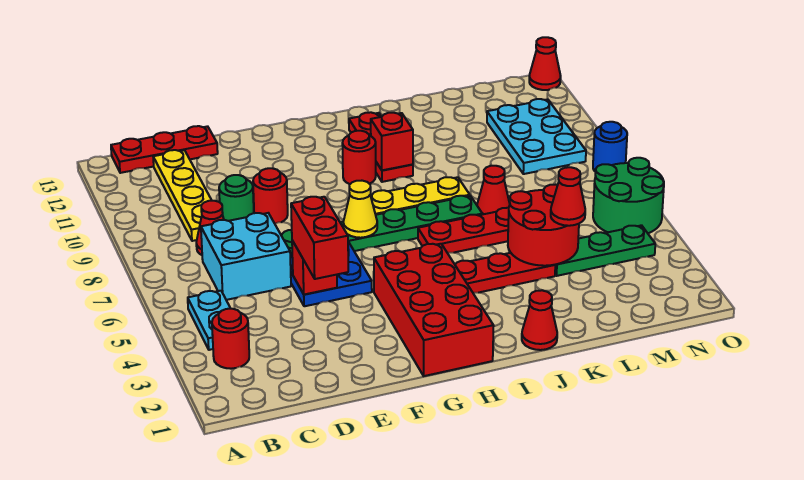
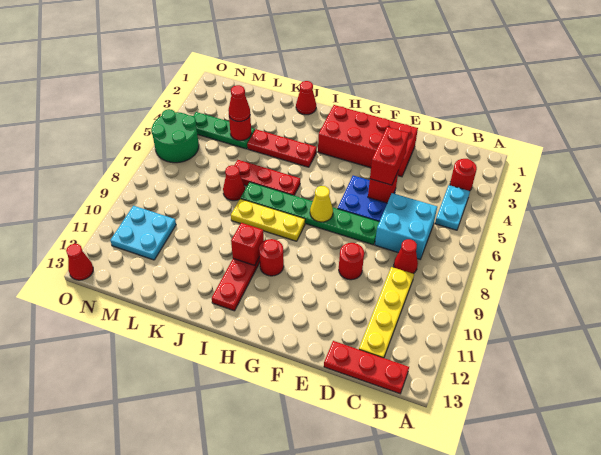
green round brick D9 level 1 -> none
red brick G1:H4 level 1 -> red brick E2:H3 level 1
red round brick K4:L5 level 2 -> red round brick L4 level 2
cyan plate M9:N11 level 1 -> cyan plate M10:N11 level 1
blue round brick O8 level 1 -> none

